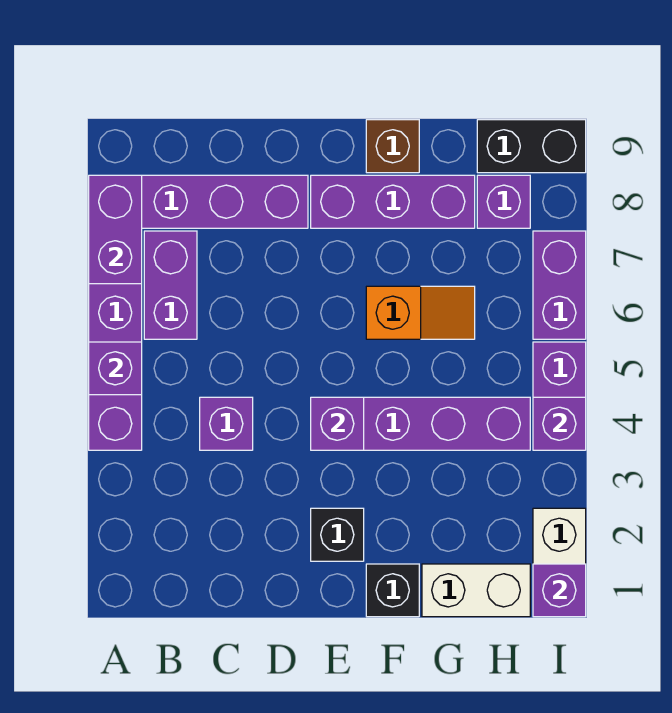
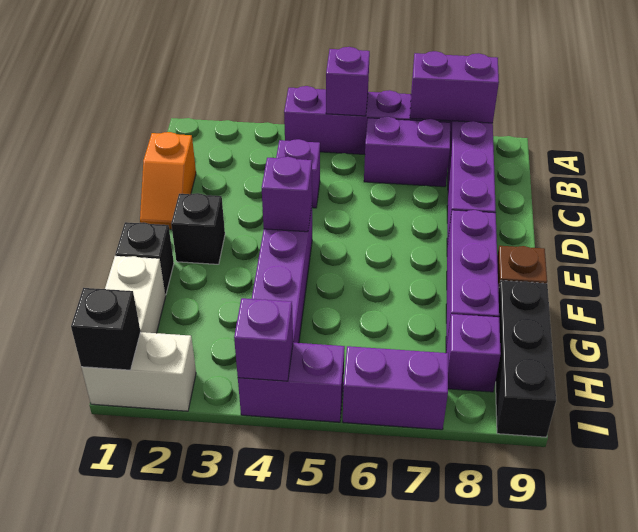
orange slope F6:G6 level 1 top F -> orange slope C1:D1 level 1 top C
black brick H9:I9 level 1 -> black brick G9:I9 level 1
purple brick I1 level 2 -> black brick I1 level 2

